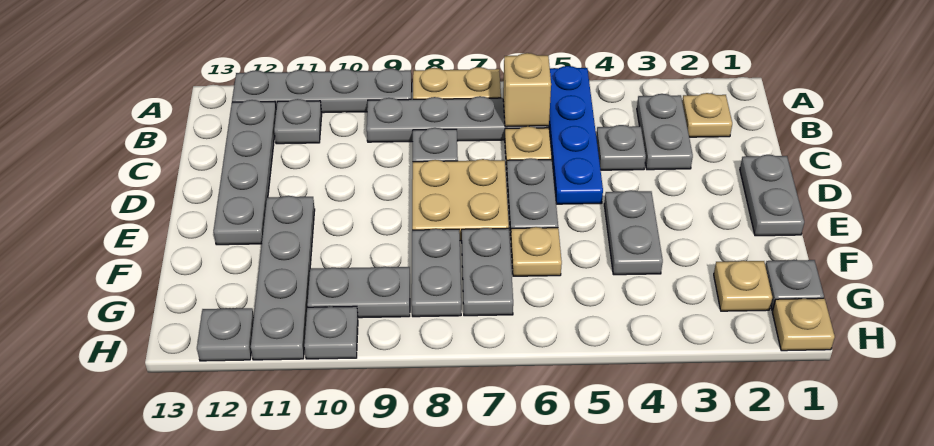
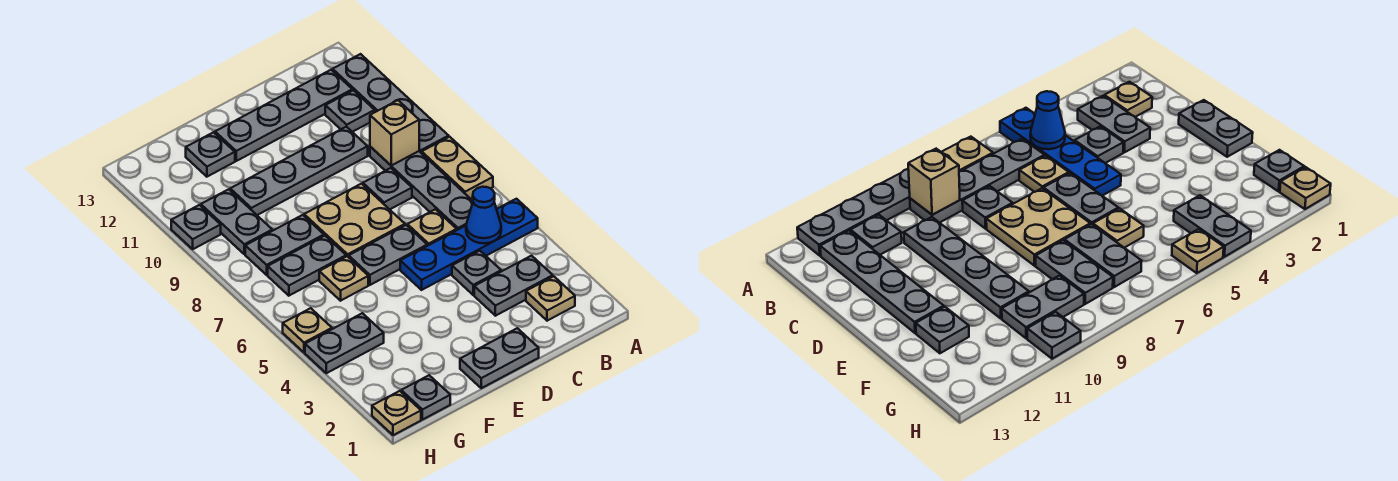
none -> blue cone B5 level 2
tan brick B6 level 2 -> tan brick B9 level 2
grey plate E4:F4 level 1 -> grey plate G4:H4 level 1
grey plate E11:H11 level 1 -> grey plate C10:F10 level 1
tan plate G2 level 1 -> tan plate H5 level 1
grey plate H12 level 1 -> grey plate F12 level 1

